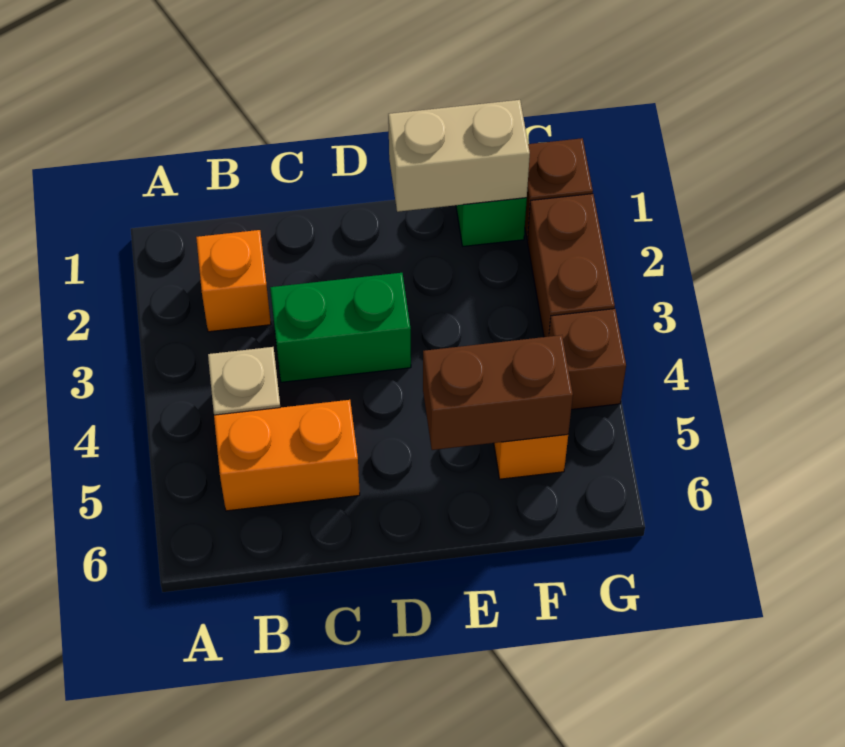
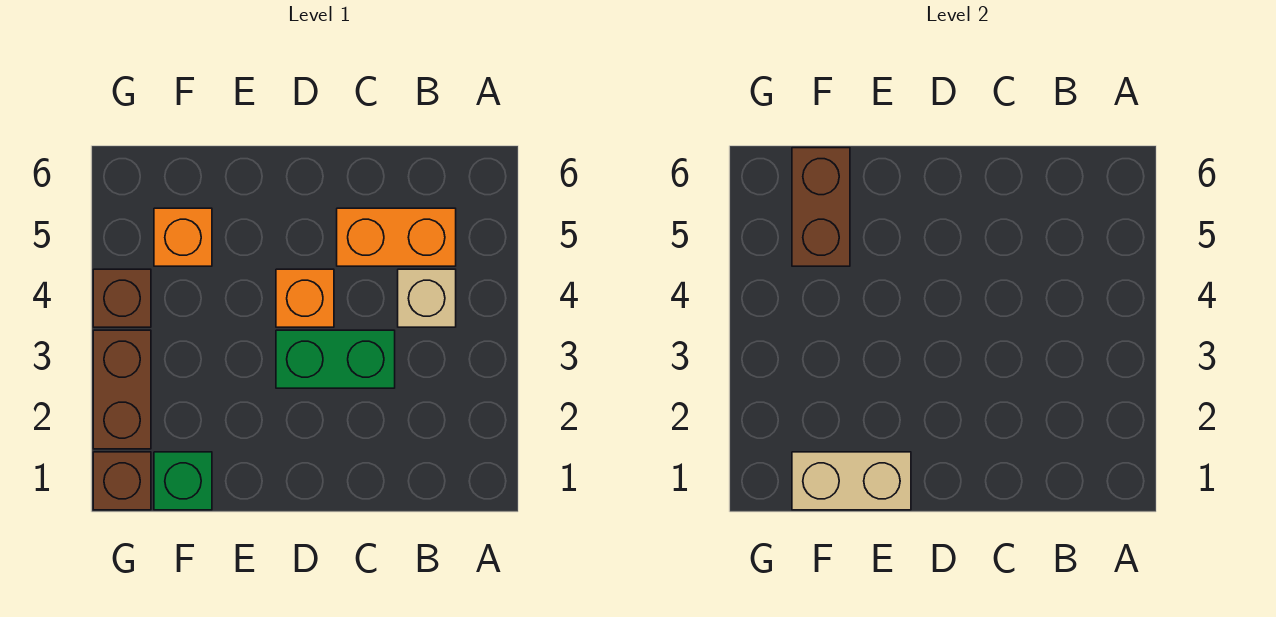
orange brick B2 level 1 -> orange brick D4 level 1
brown brick E5:F5 level 2 -> brown brick F5:F6 level 2

